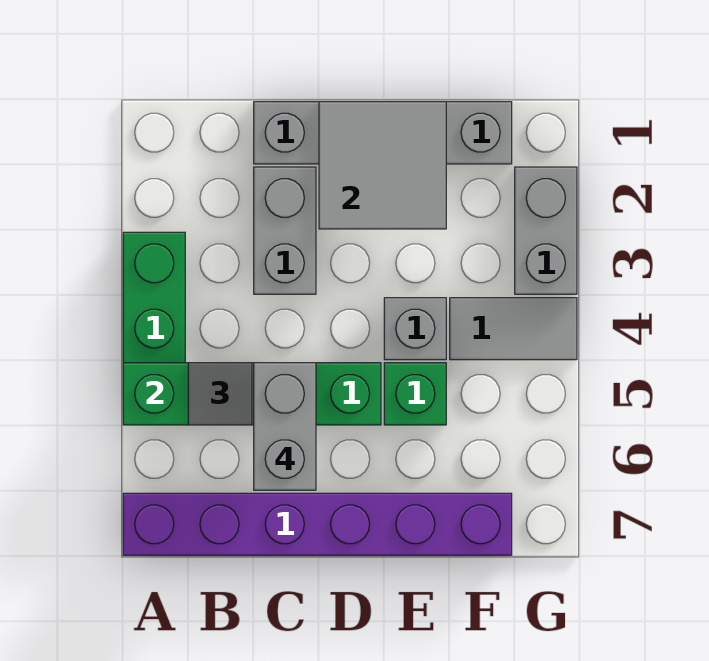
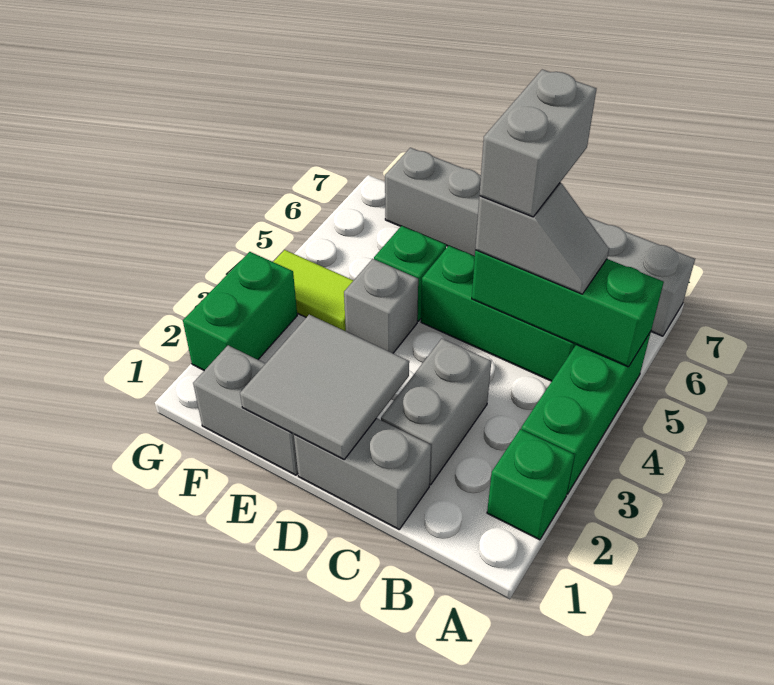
none -> green brick A2 level 1
purple brick A7:F7 level 1 -> grey brick A7:F7 level 1
grey tile F4:G4 level 1 -> lime tile F4:G4 level 1
grey brick G2:G3 level 1 -> green brick G2:G3 level 1

